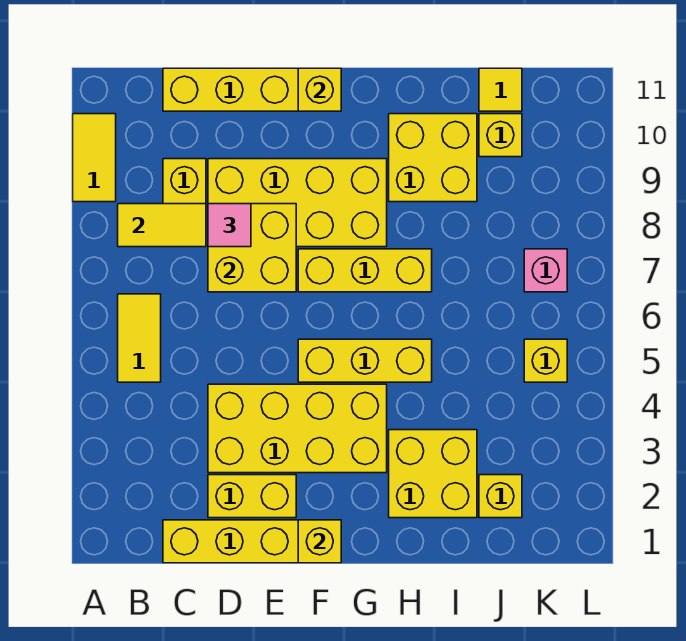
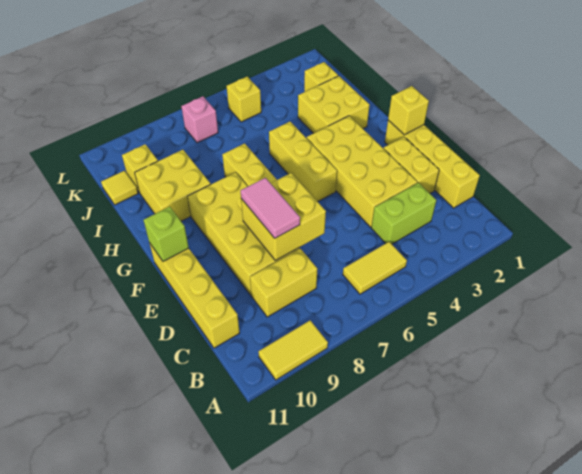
yellow tile B8:C8 level 2 -> none
none -> lime brick C3:C4 level 1
pink tile D8 level 3 -> pink tile D8:E8 level 3
yellow brick F11 level 2 -> lime brick F11 level 2

